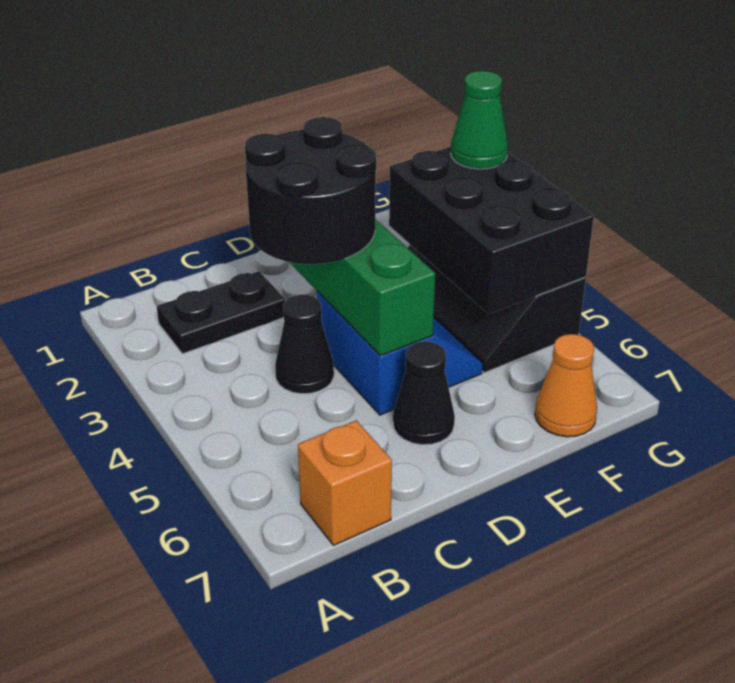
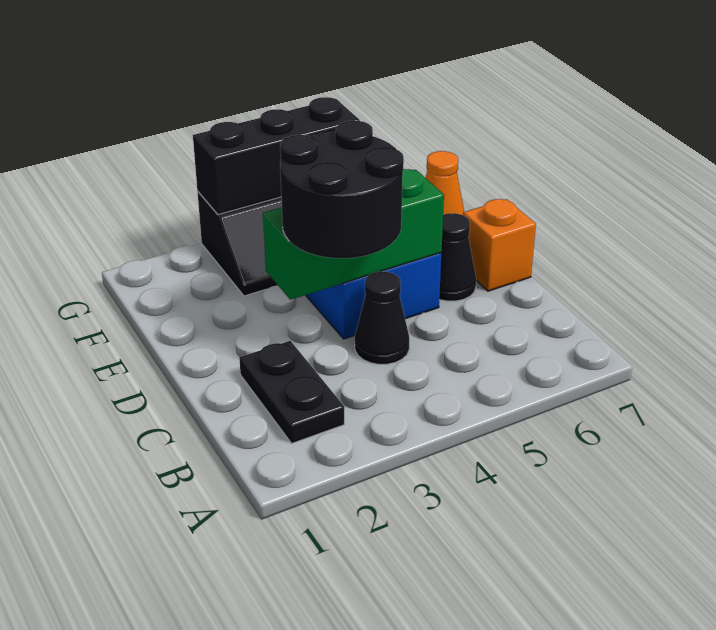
orange brick B7 level 1 -> orange brick D7 level 1
black brick F3:G5 level 2 -> black brick G3:G5 level 2
green cone G3 level 3 -> none

